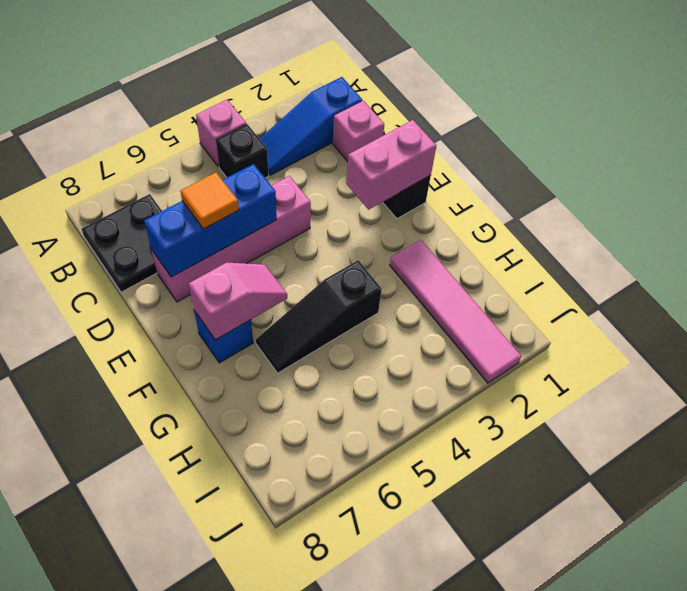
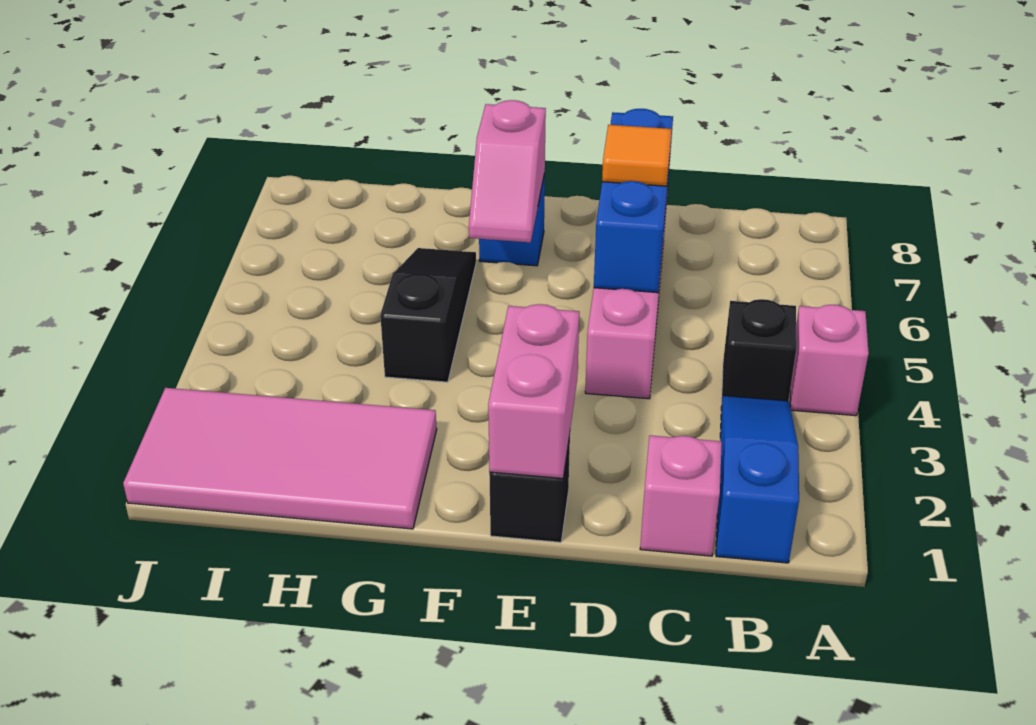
black plate B7:C8 level 1 -> none
pink tile G2:J2 level 1 -> pink tile G1:J2 level 1

